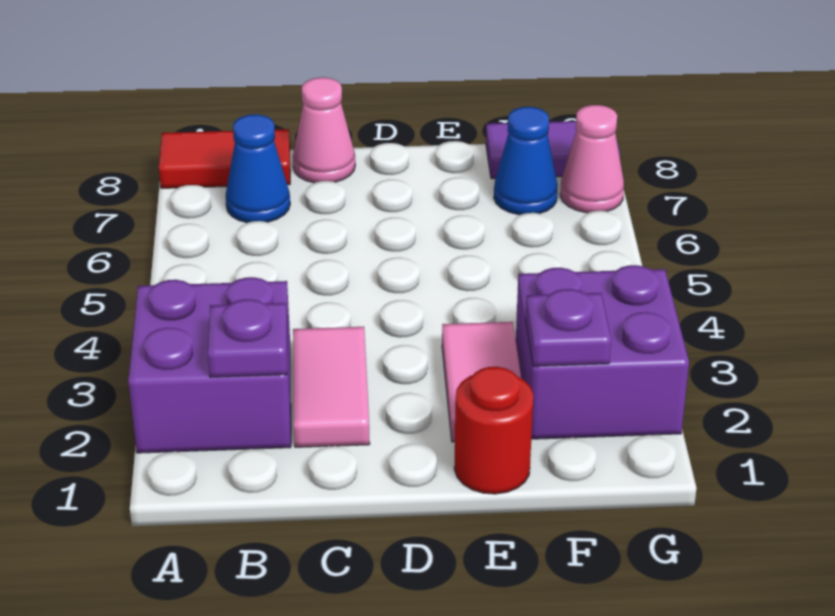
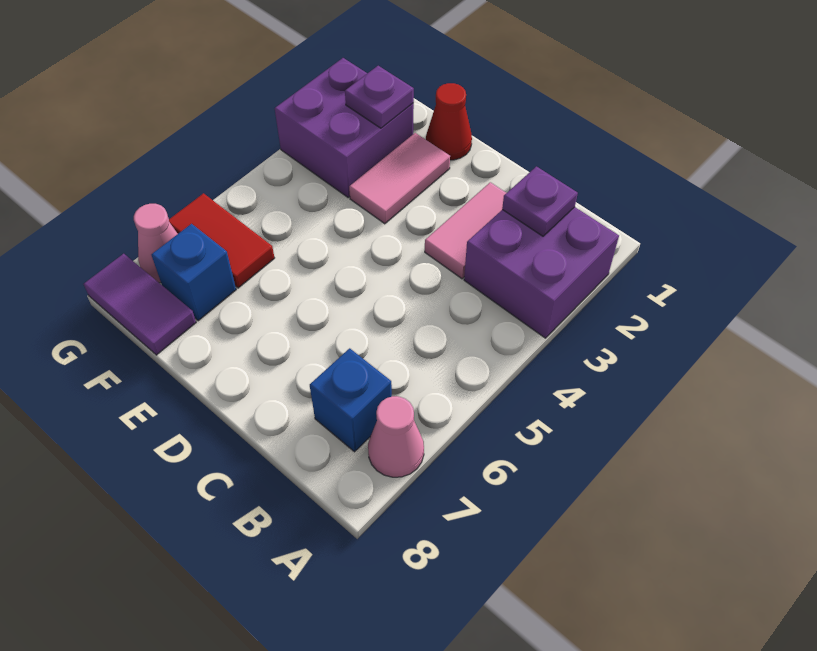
red tile A8:B8 level 1 -> red tile F6:G6 level 1
blue cone B7 level 1 -> blue brick B7 level 1
pink cone C8 level 1 -> pink cone A7 level 1
red round brick E1 level 1 -> red cone E1 level 1
blue cone F7 level 1 -> blue brick F7 level 1

